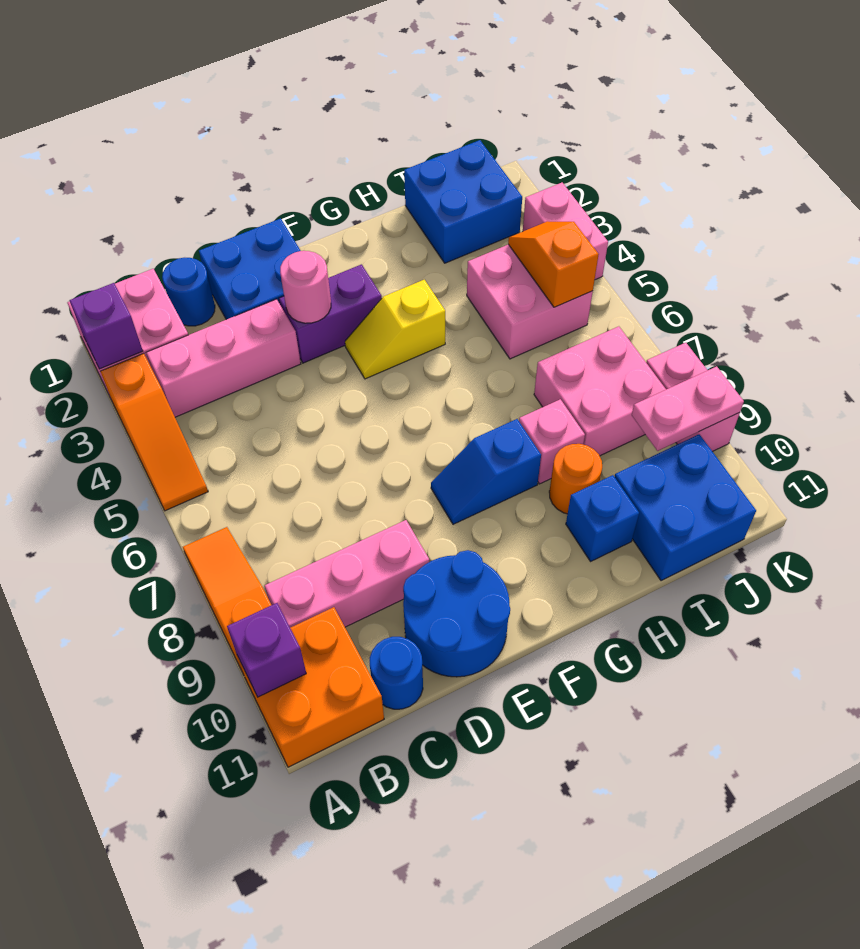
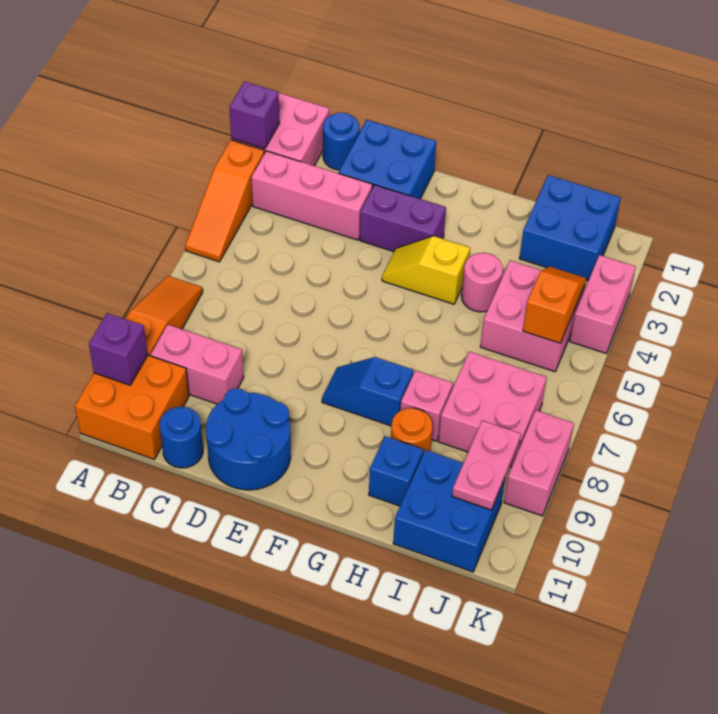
pink brick B9:D9 level 1 -> pink brick B9:C9 level 1
pink round brick E3 level 2 -> pink round brick H4 level 1
pink plate J9:K9 level 2 -> pink plate J9:J10 level 2

